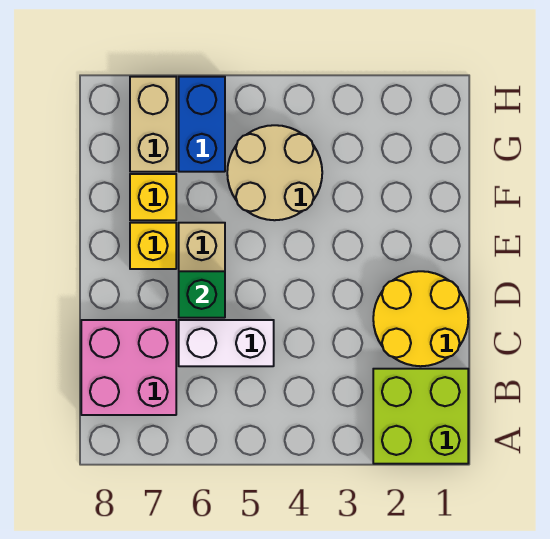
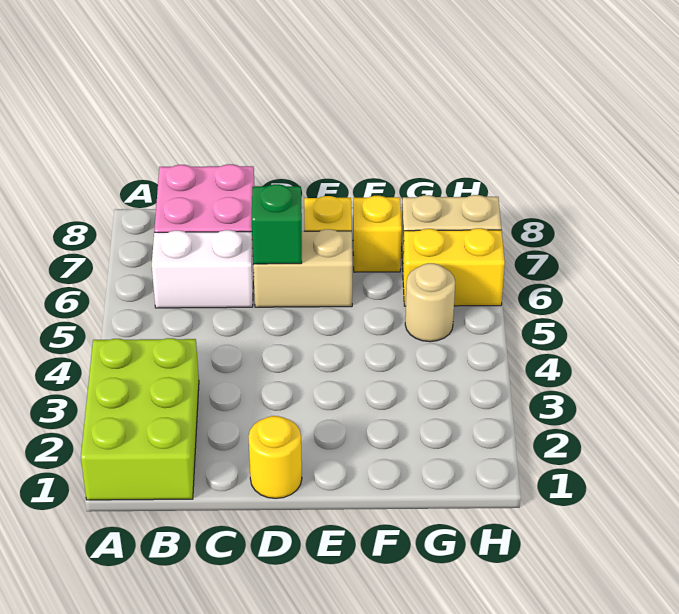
lime brick A1:B2 level 1 -> lime brick A1:B3 level 1
yellow round brick C1:D2 level 1 -> yellow round brick D1 level 1
white brick C5:C6 level 1 -> white brick B6:C6 level 1
tan round brick F4:G5 level 1 -> tan round brick G5 level 1
blue brick G6:H6 level 1 -> yellow brick G6:H6 level 1

